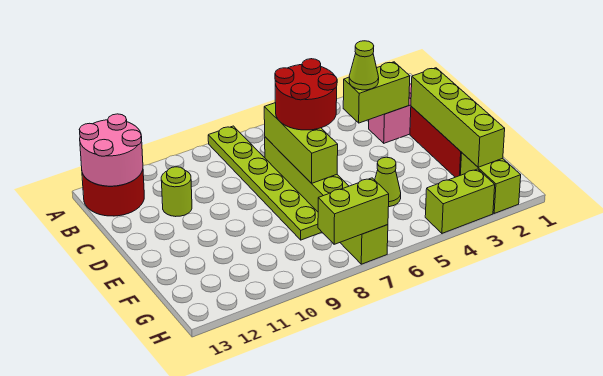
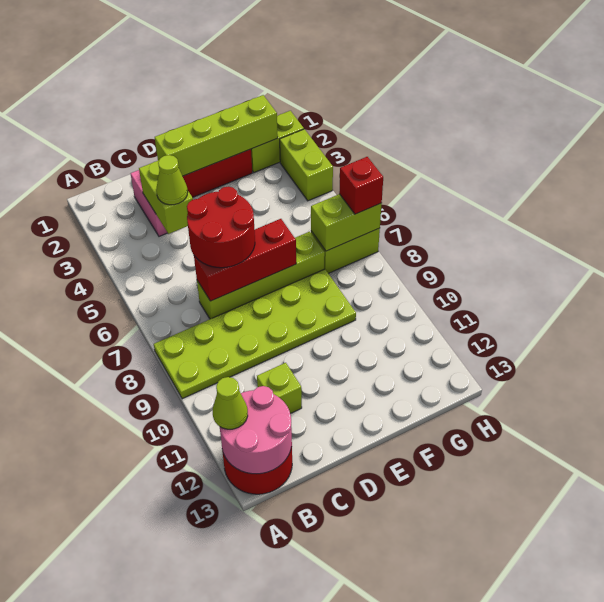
lime plate A8:F8 level 1 -> lime plate A8:F9 level 1
lime brick C7:E7 level 2 -> red brick C7:E7 level 2
lime round brick C11 level 1 -> lime brick C11 level 1
lime cone F5 level 1 -> lime cone A12 level 3
lime brick H7:H8 level 2 -> lime brick G7:H7 level 2
none -> red brick H7 level 3

